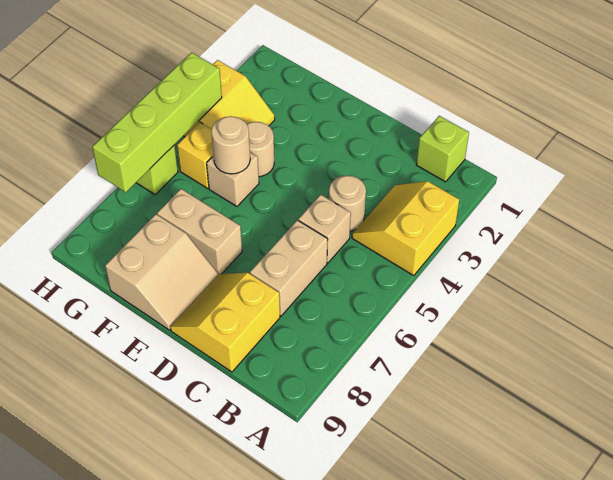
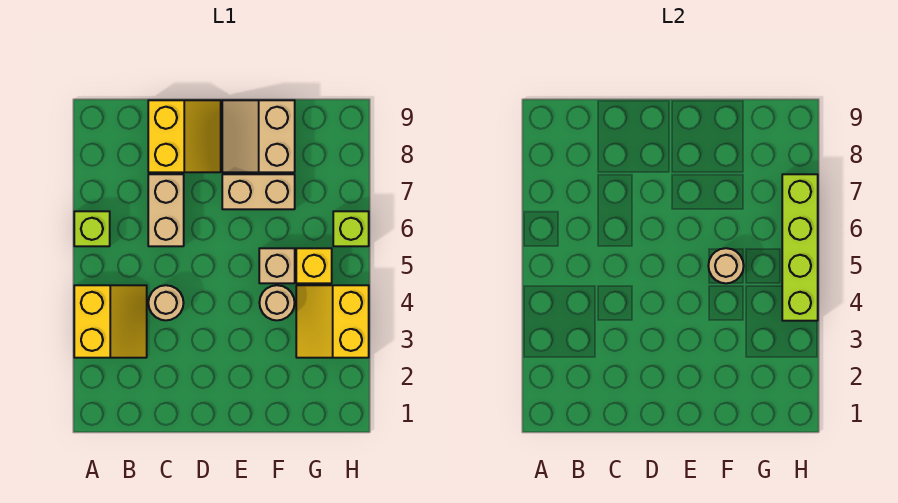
lime brick B1 level 1 -> lime brick A6 level 1
tan brick C5 level 1 -> none

